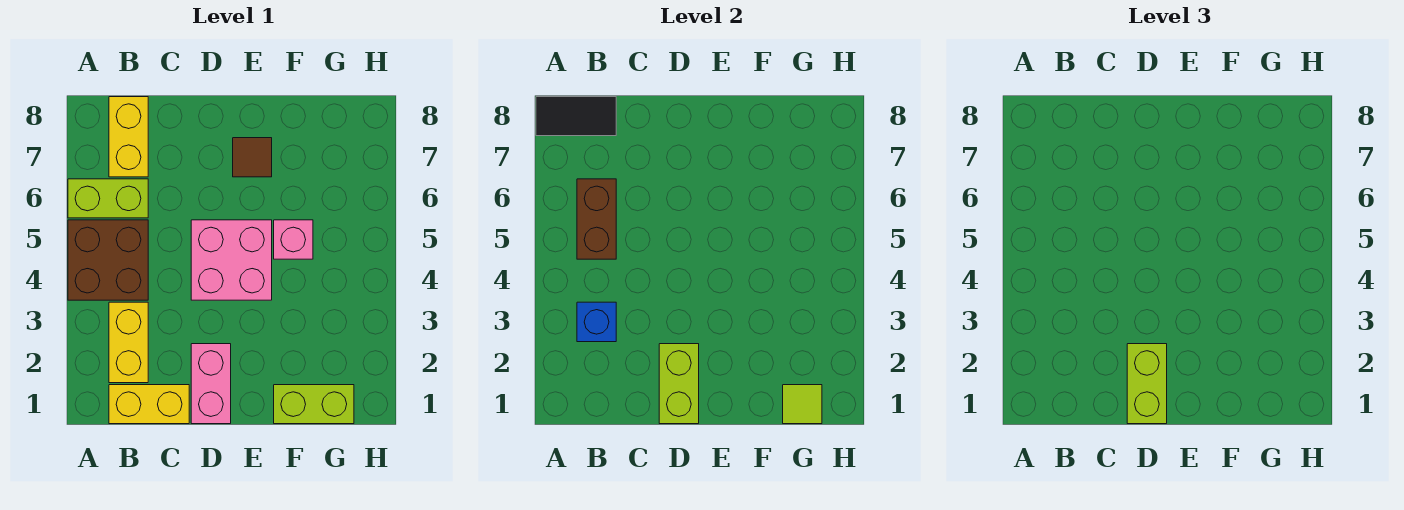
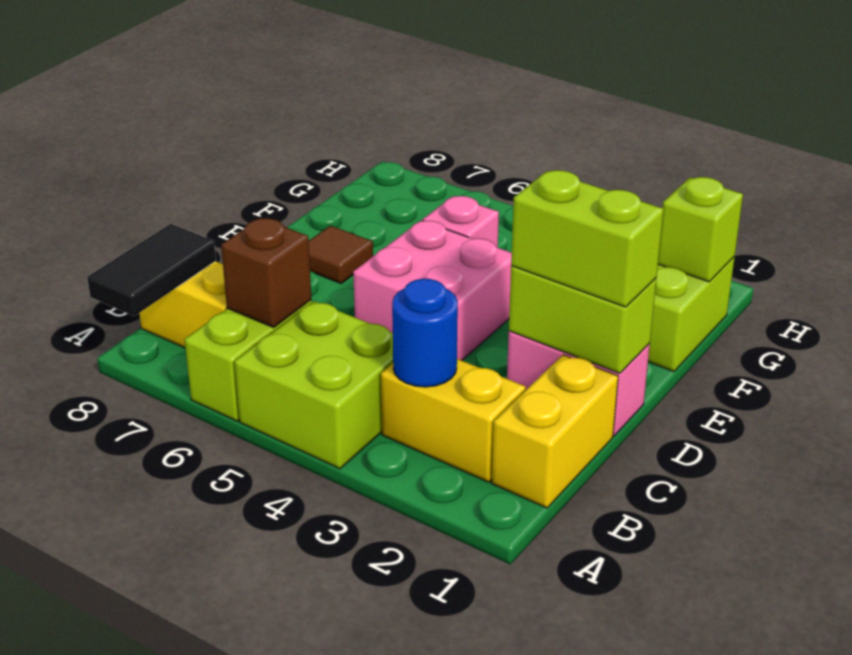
brown brick A4:B5 level 1 -> lime brick A4:B5 level 1
blue brick B3 level 2 -> blue round brick B3 level 2
brown brick B5:B6 level 2 -> brown brick B6 level 2
lime tile G1 level 2 -> lime brick G1 level 2

